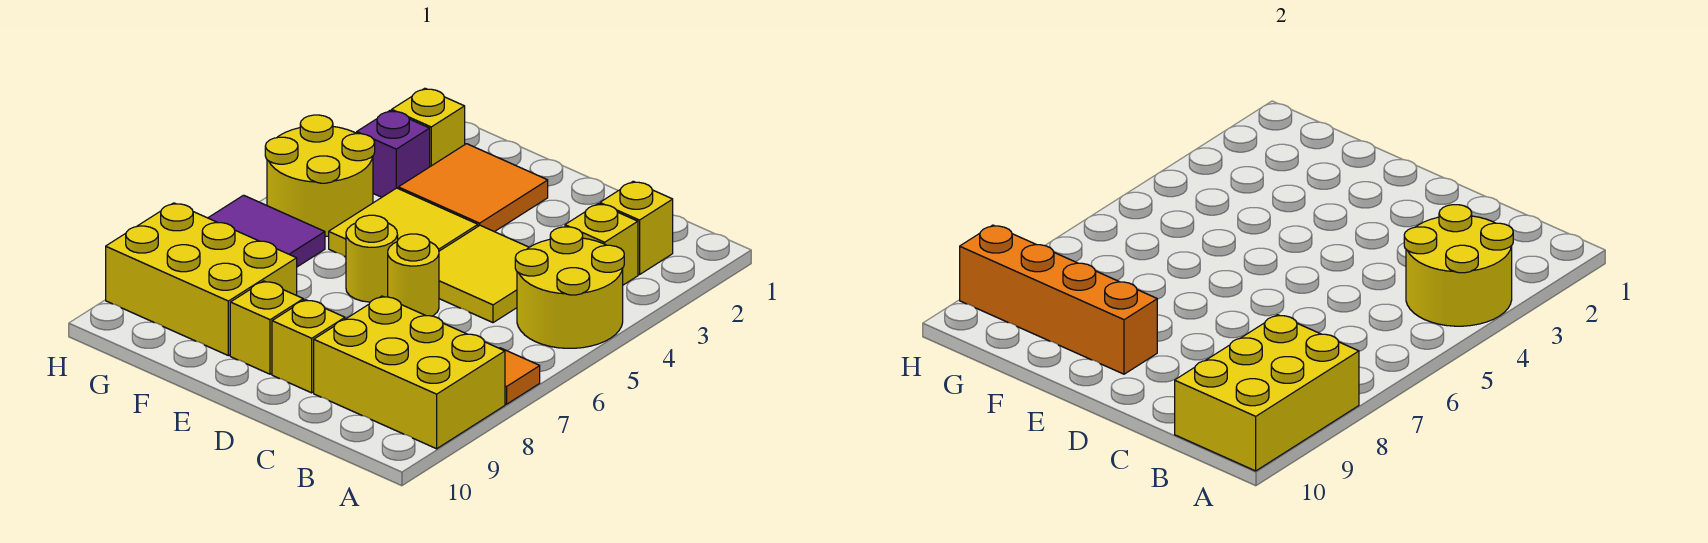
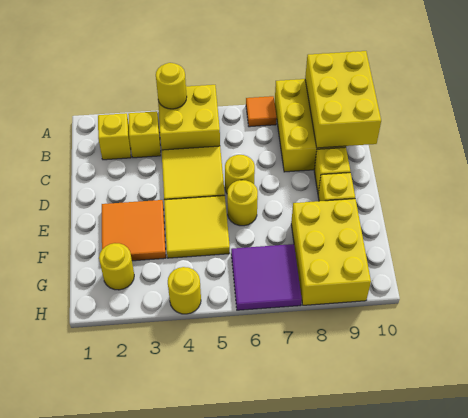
yellow round brick A3:B4 level 2 -> yellow round brick A4 level 2
yellow round brick A4:B5 level 1 -> yellow brick A4:B5 level 1
yellow brick A8:B10 level 2 -> yellow brick A9:C10 level 2
orange brick E9:H9 level 2 -> none
yellow brick G2 level 1 -> yellow round brick G2 level 1
purple brick G3 level 1 -> none
yellow round brick G4:H5 level 1 -> yellow round brick H4 level 1

